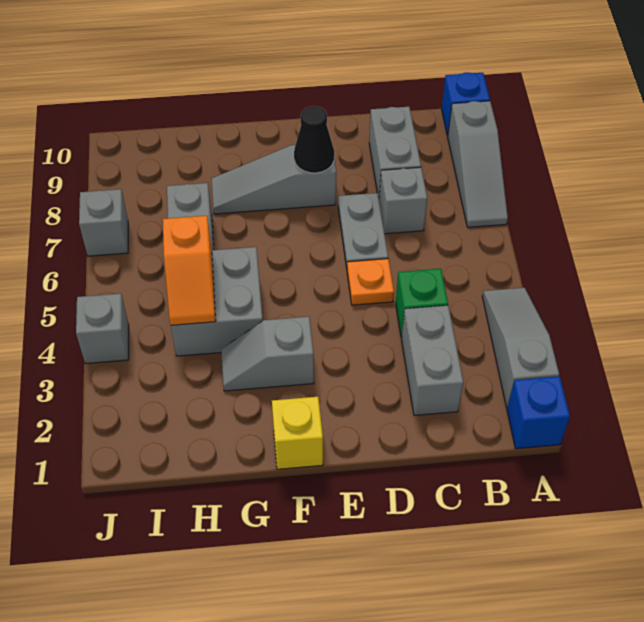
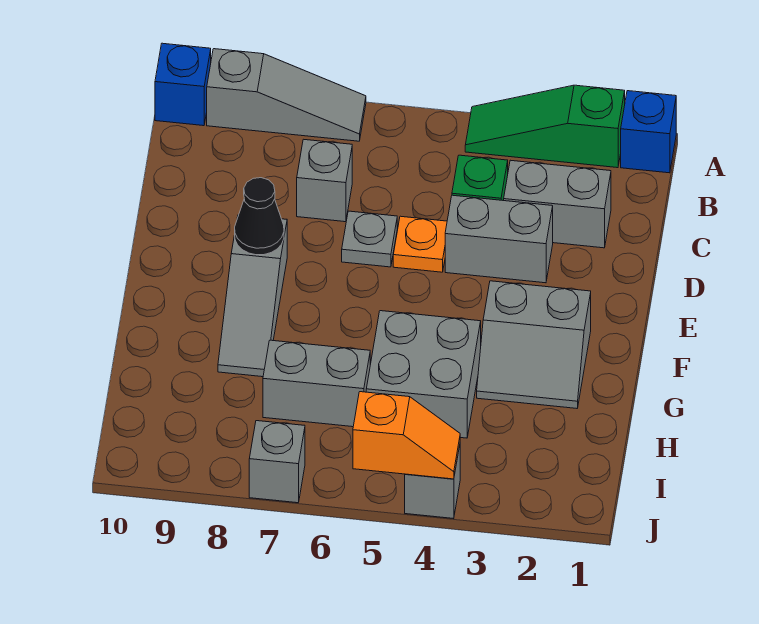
grey slope A2:A4 level 1 top 2 -> green slope A2:A4 level 1 top 2
grey brick C8:C9 level 1 -> grey brick D3:D4 level 1
grey plate D6:D7 level 1 -> grey plate D6 level 1
yellow brick F1 level 1 -> none
grey slope F3:G3 level 1 top F -> grey slope F2:G3 level 1 top F
orange slope H4:H5 level 2 top 5 -> orange slope J4:J5 level 2 top 5

